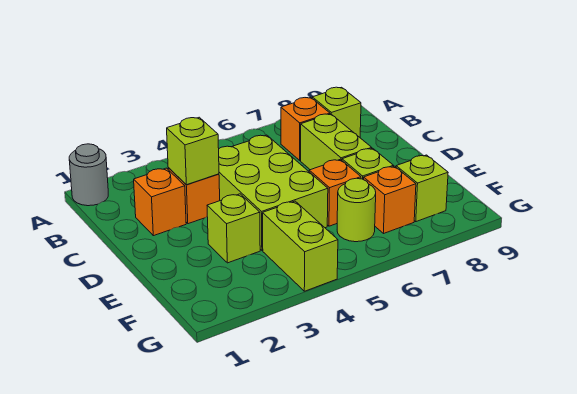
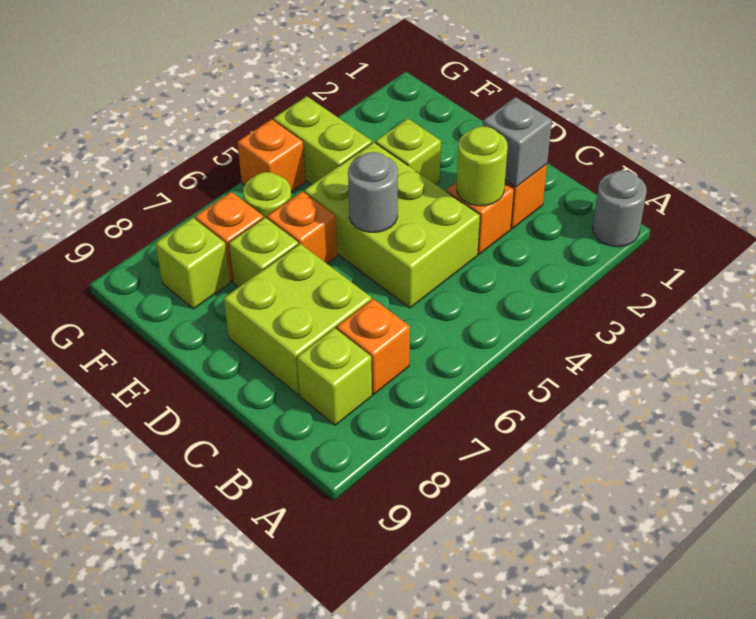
none -> grey brick C2 level 2
lime brick C3 level 2 -> lime round brick C3 level 2
lime brick C7:D7 level 1 -> lime brick C7:D8 level 1
none -> grey round brick D5 level 2
none -> orange brick G5 level 1

